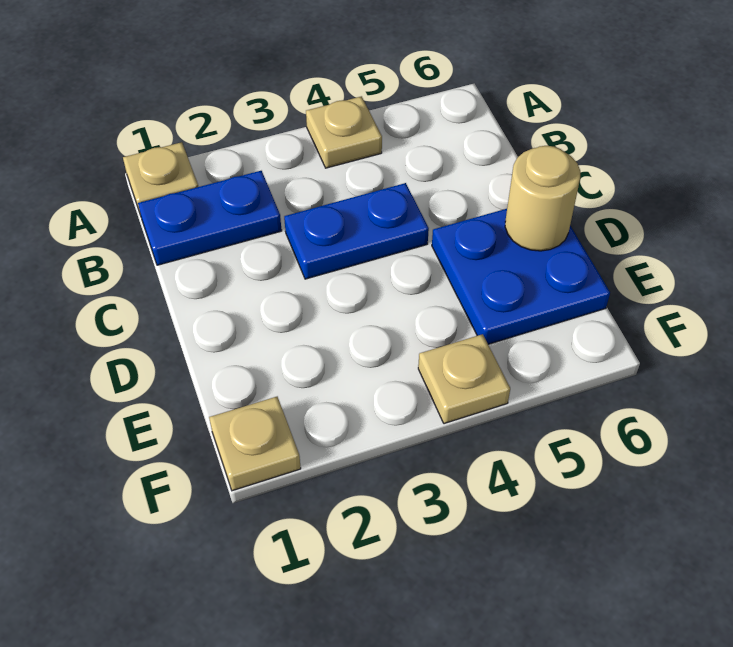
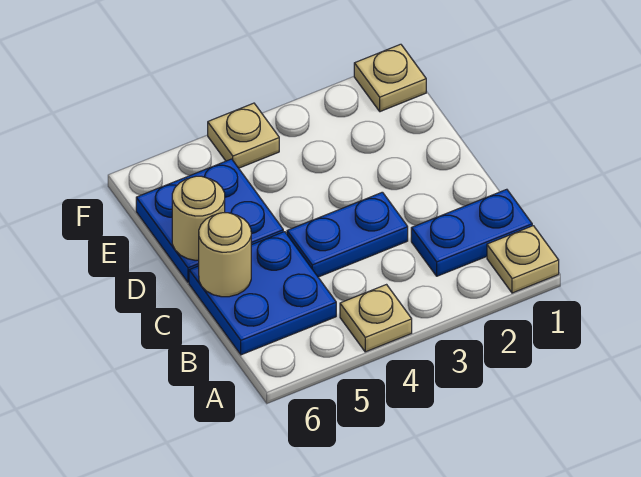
none -> blue plate B5:C6 level 1
none -> tan round brick C6 level 2

